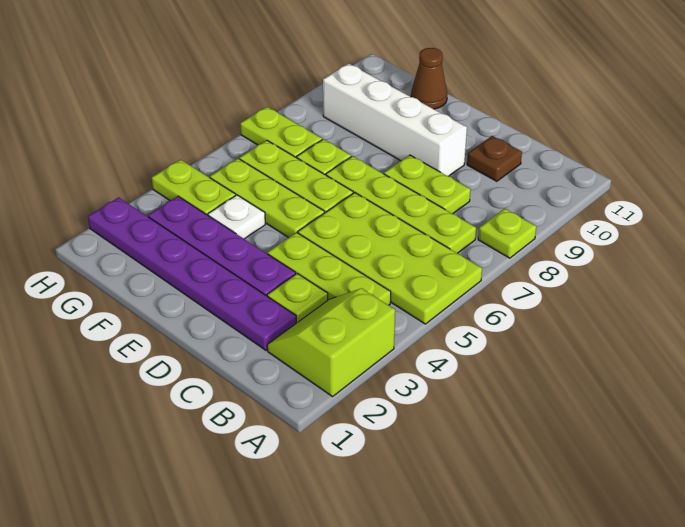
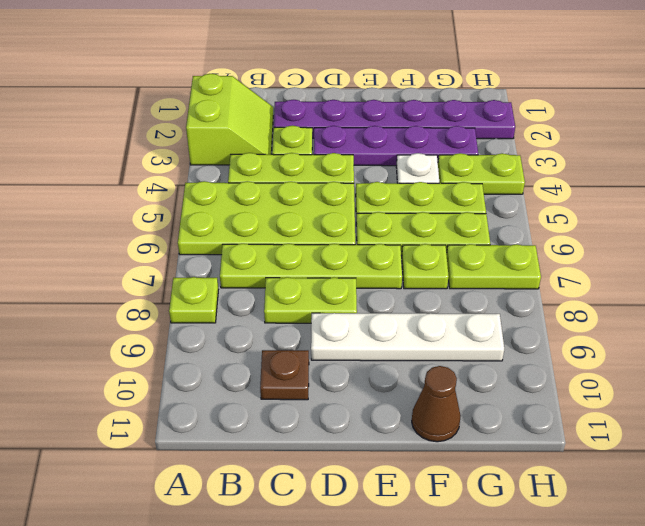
white brick D9:G9 level 1 -> white plate D9:G9 level 1

